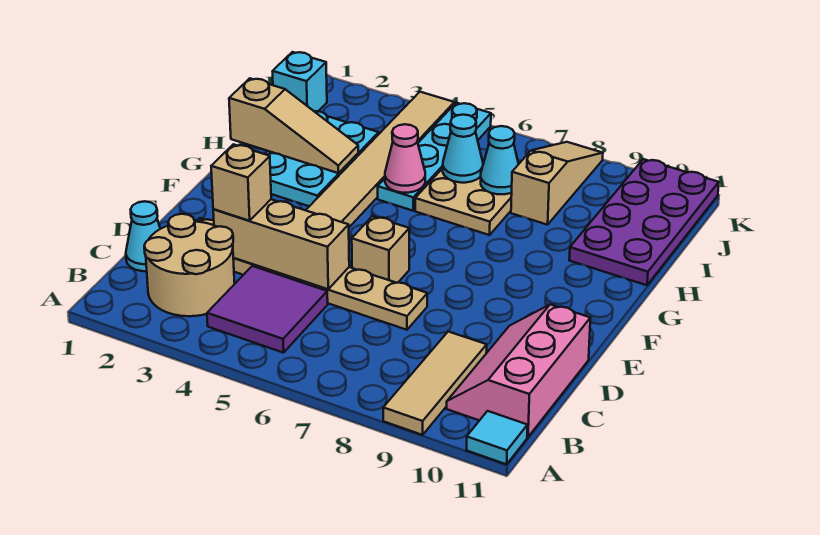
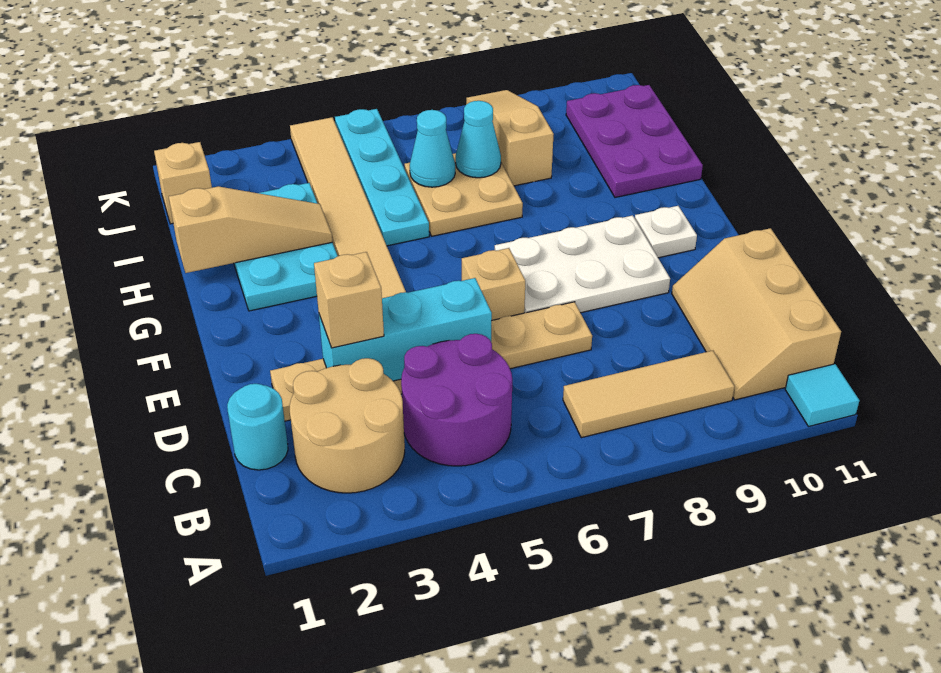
tan tile A9:C9 level 1 -> tan tile B7:B9 level 1
purple tile B4:C5 level 1 -> purple round brick B4:C5 level 1
pink slope B10:D11 level 1 top 11 -> tan slope B10:D11 level 1 top 11
cyan cone C1 level 1 -> cyan round brick C1 level 1
tan brick D3:D5 level 2 -> cyan brick D3:D5 level 2
none -> white plate E7:F9 level 1
none -> white plate F10 level 1
pink cone H5 level 2 -> none
purple plate H10:K11 level 1 -> purple plate H10:J11 level 1
cyan brick J1 level 1 -> tan brick J1 level 1

